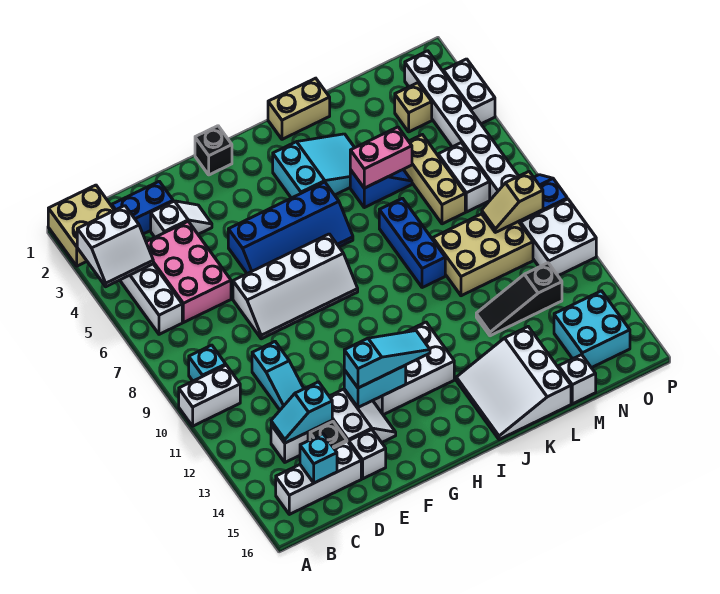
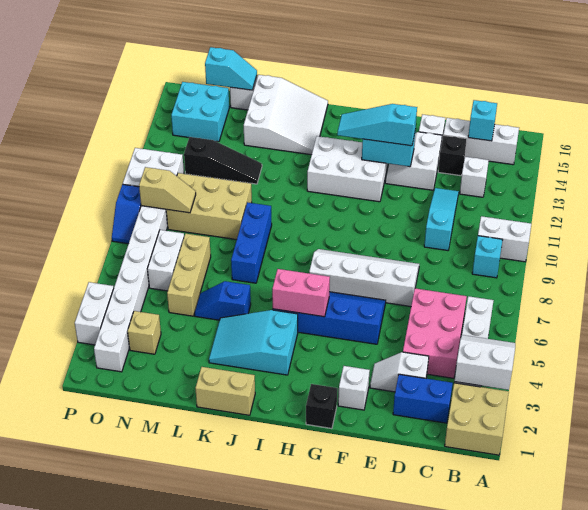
cyan slope C13:D13 level 2 top D -> cyan slope M16:N16 level 2 top N
none -> white brick F2 level 1
pink brick K5:L5 level 2 -> pink brick H5:I5 level 2

